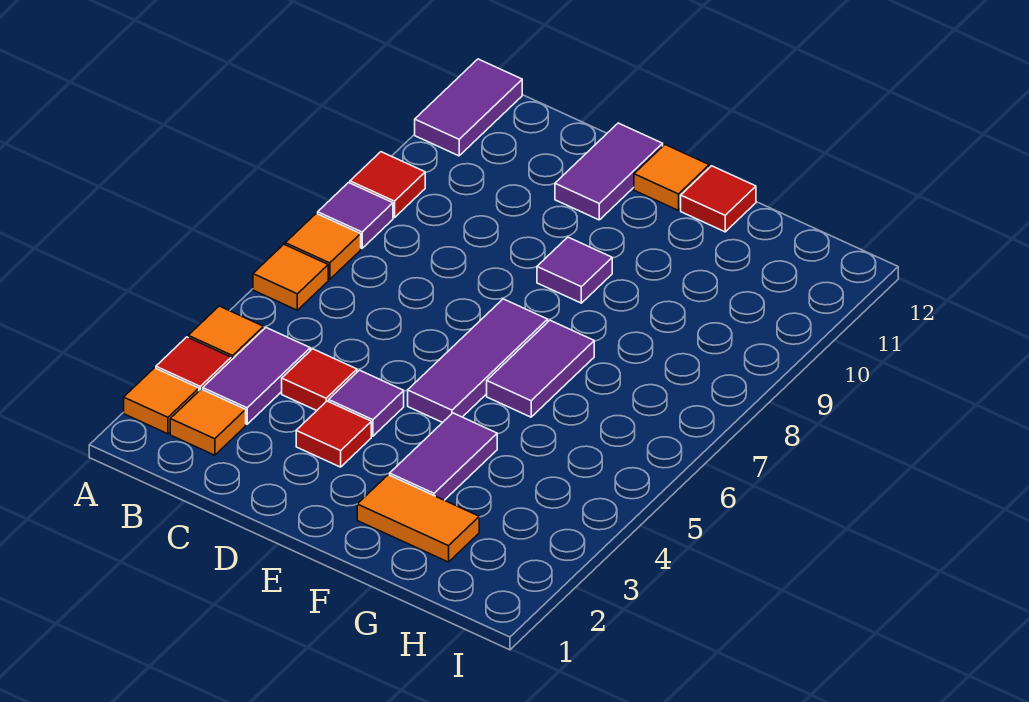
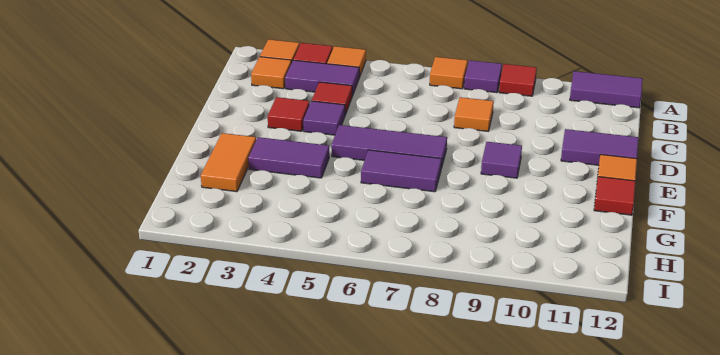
orange tile A6 level 1 -> orange tile C8 level 1

